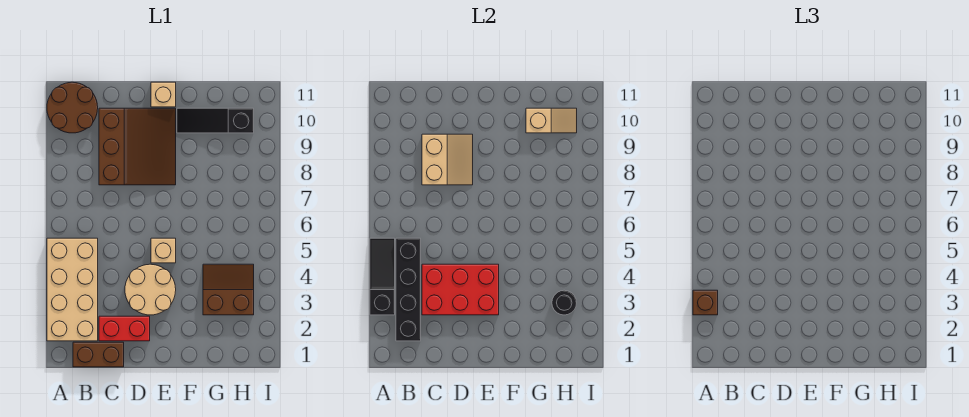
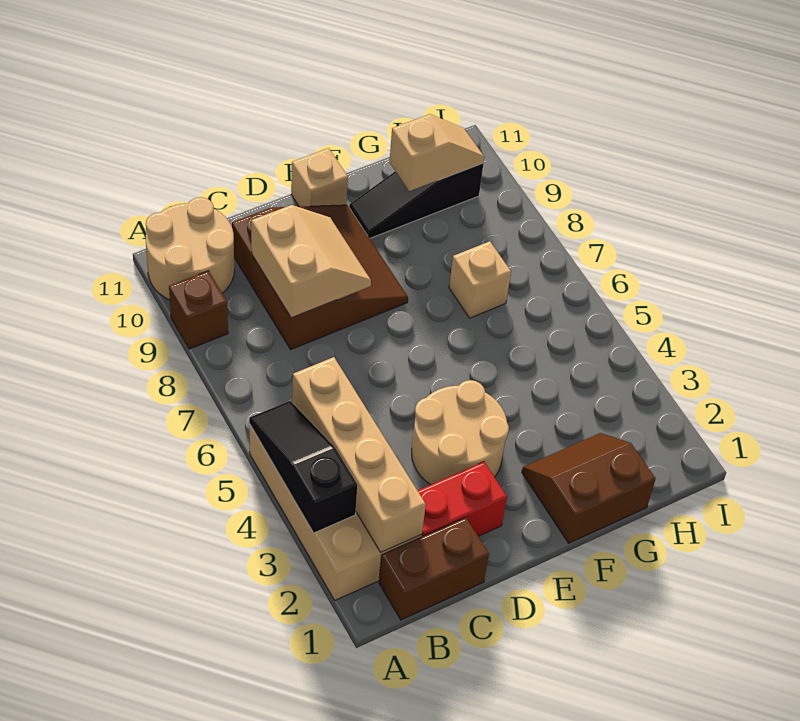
brown brick A3 level 3 -> brown brick A9 level 1
brown round brick A10:B11 level 1 -> tan round brick A10:B11 level 1
black brick B2:B5 level 2 -> tan brick B2:B5 level 2
red brick C3:E4 level 2 -> none
tan brick E5 level 1 -> tan brick G7 level 1
brown slope G3:H4 level 1 top 3 -> brown slope F1:G2 level 1 top 1
black round brick H3 level 2 -> none

